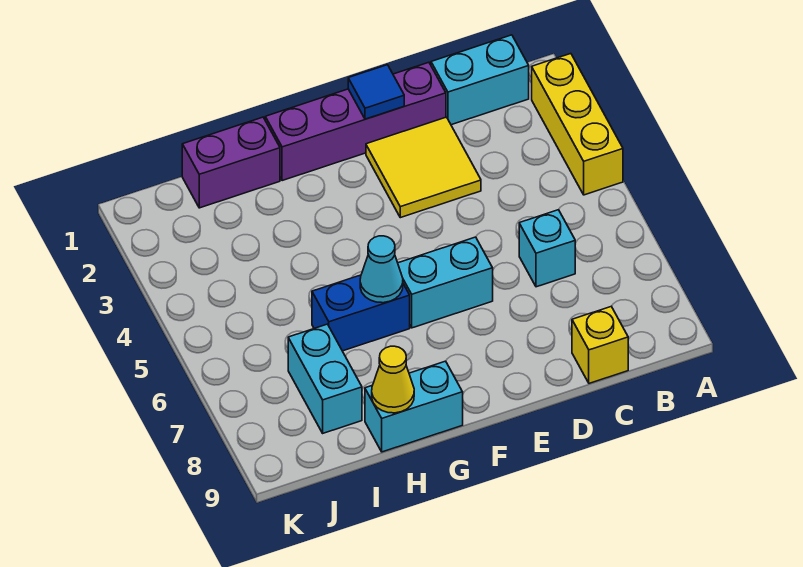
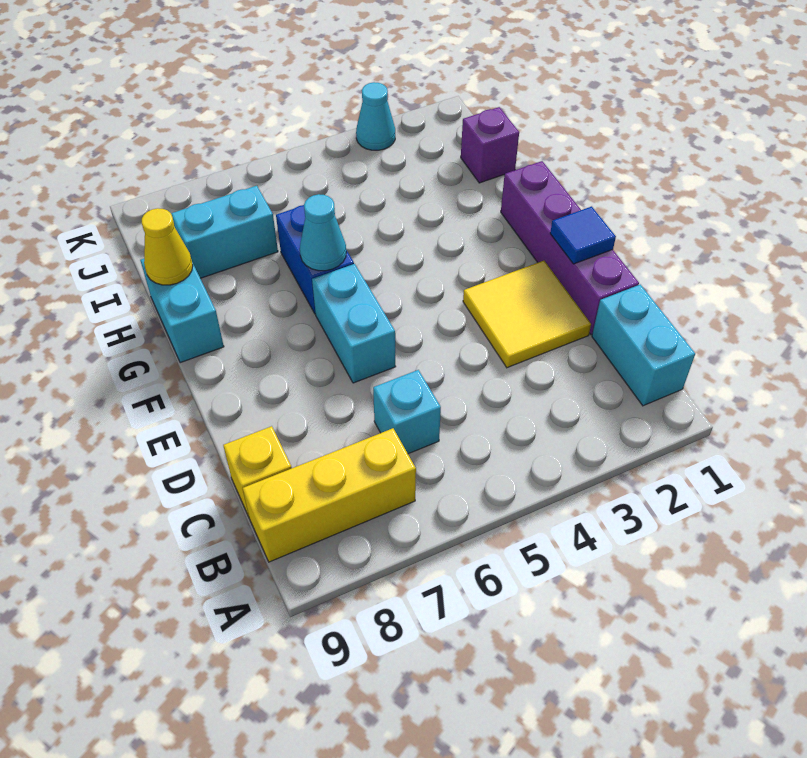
yellow brick A2:A4 level 1 -> yellow brick B7:B9 level 1
purple brick H1:I1 level 1 -> purple brick I1 level 1
none -> cyan cone K3 level 1

